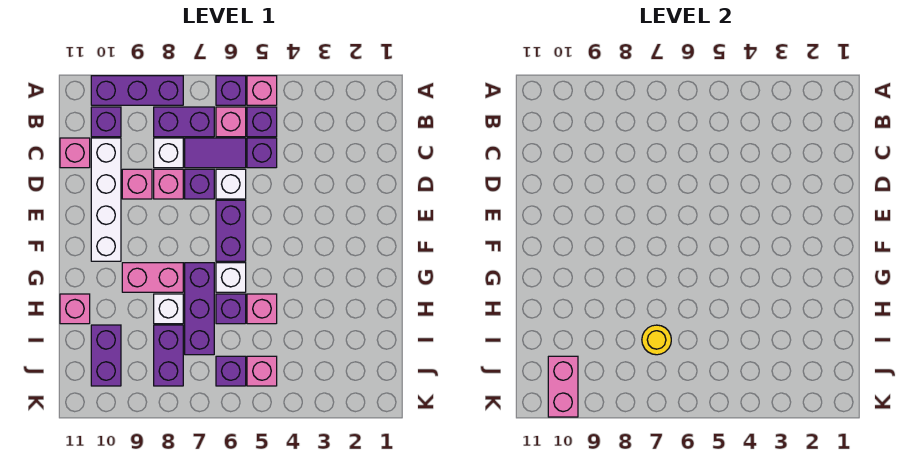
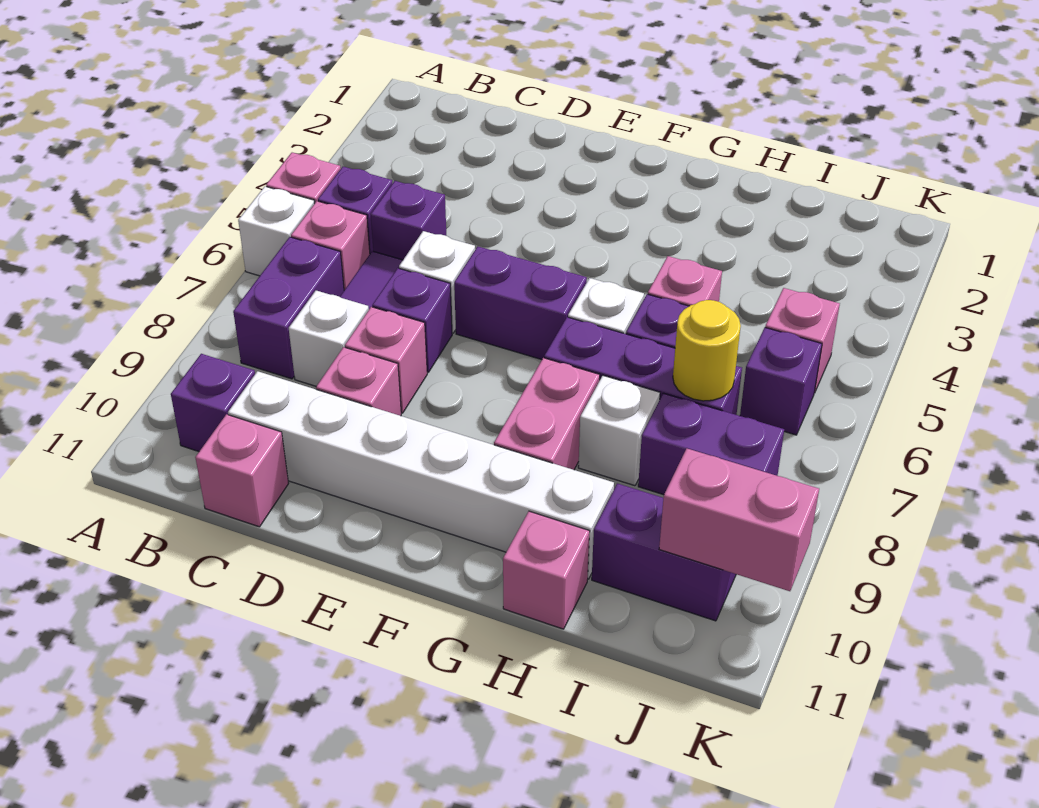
purple brick A6 level 1 -> white brick A6 level 1
purple brick A8:A10 level 1 -> none
white brick C10:F10 level 1 -> white brick C10:H10 level 1

